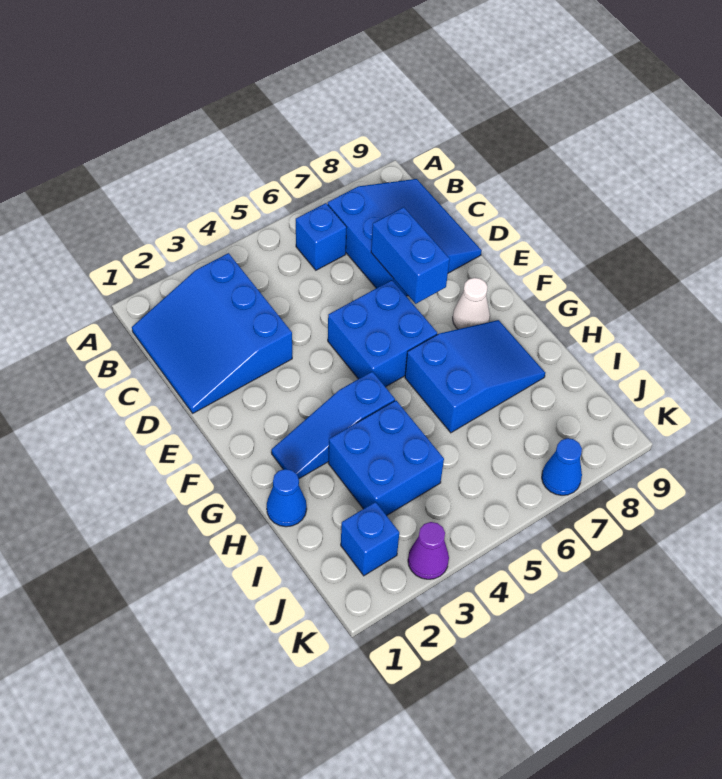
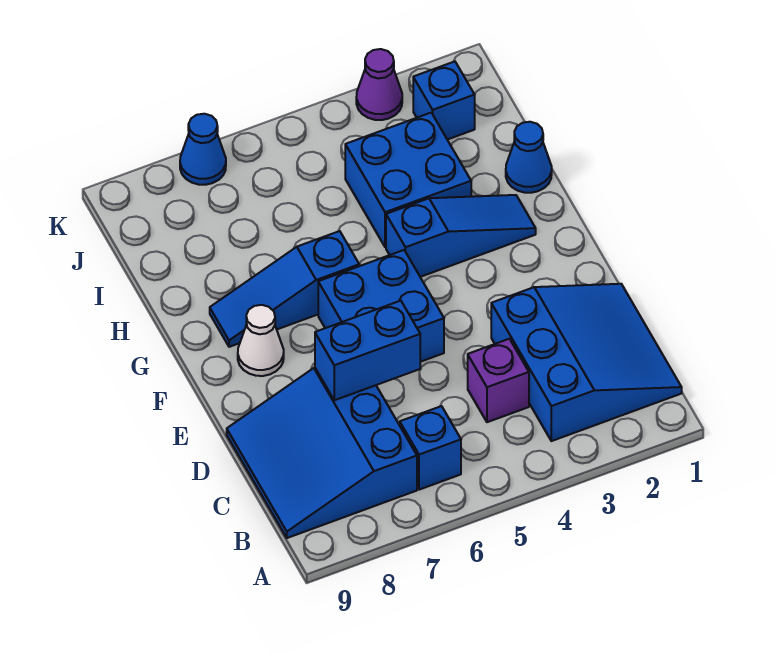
none -> purple brick C4 level 1
blue brick D7:E7 level 2 -> blue brick D6:D7 level 2
blue slope G6:H8 level 1 top 6 -> blue slope G6:G8 level 1 top 6

